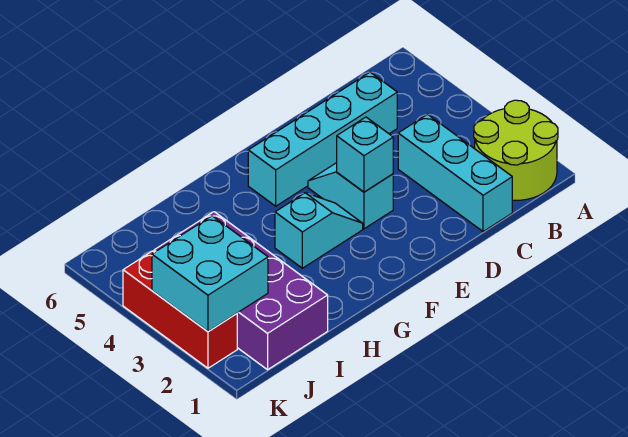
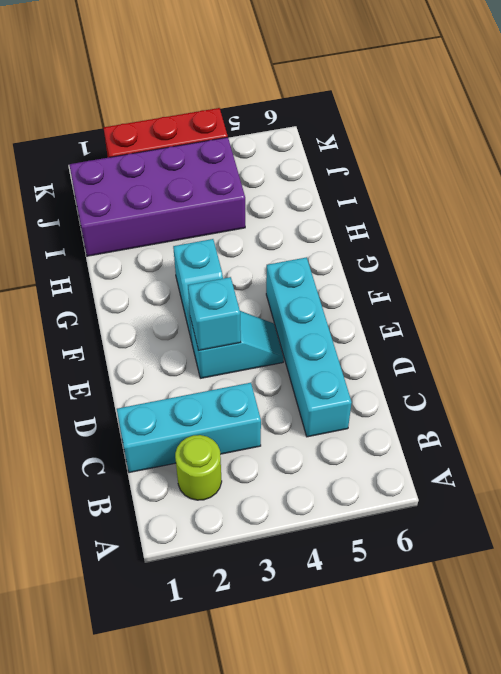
lime round brick A1:B2 level 1 -> lime round brick B2 level 1
cyan brick J2:K3 level 2 -> none

